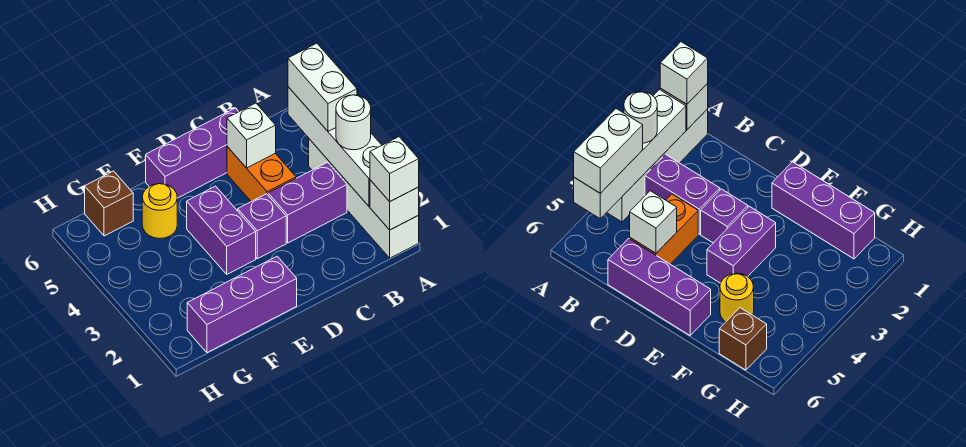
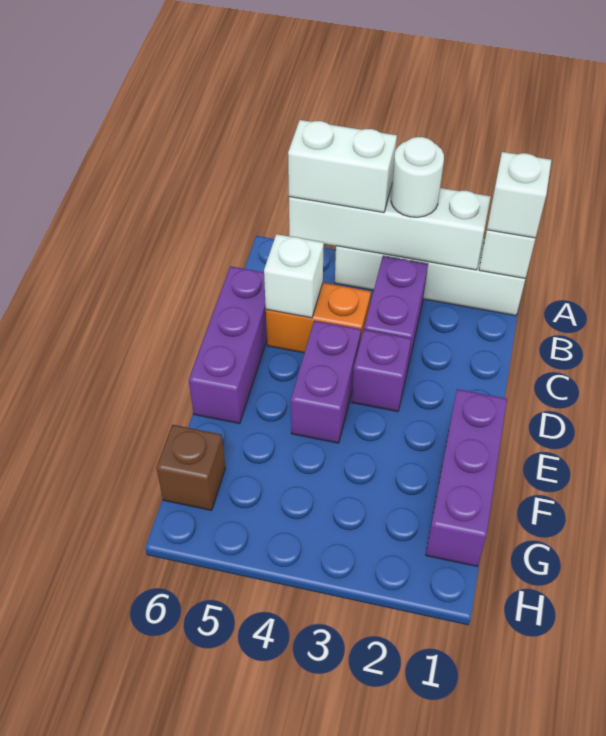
purple brick E3:E4 level 1 -> purple brick D4:E4 level 1
yellow round brick F5 level 1 -> none

